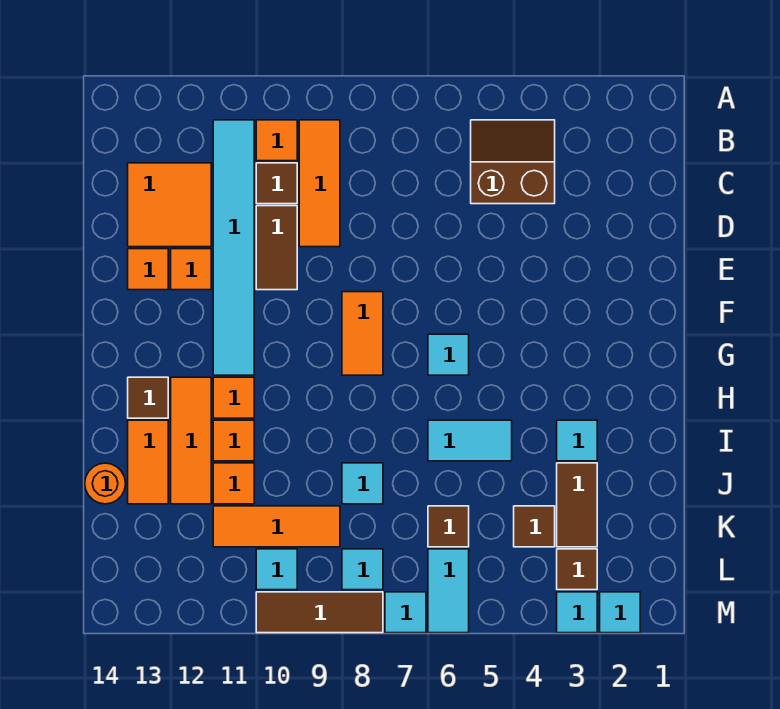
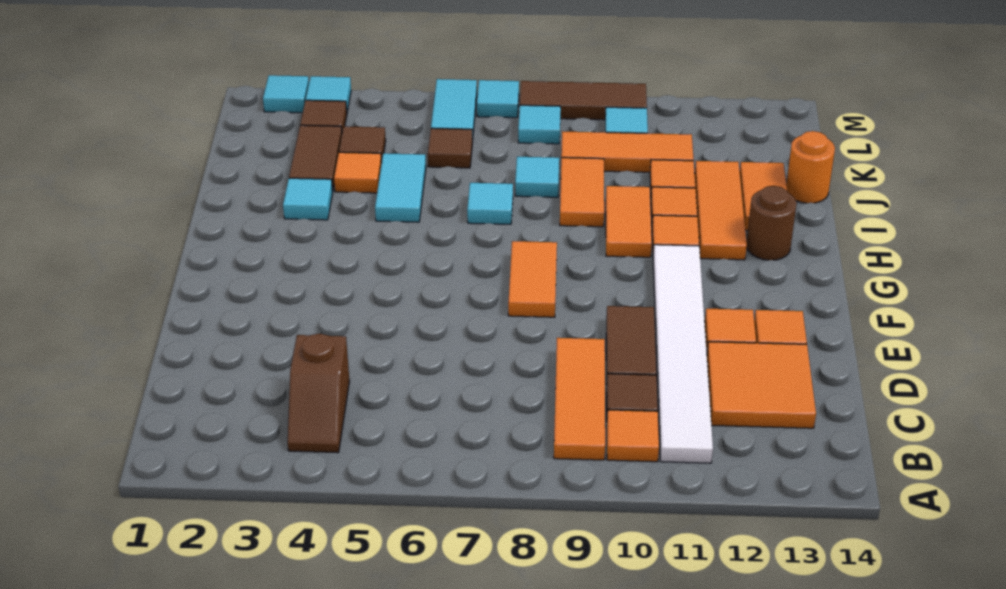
brown slope B4:C5 level 1 top C -> brown slope B4:C4 level 1 top C
cyan tile B11:G11 level 1 -> white tile B11:G11 level 1
cyan tile G6 level 1 -> cyan tile I7 level 1
none -> orange tile H10:I10 level 1
brown tile H13 level 1 -> brown round brick H13 level 1
cyan tile I5:I6 level 1 -> cyan tile I5:J5 level 1
none -> orange tile I9:J9 level 1
none -> orange tile J4 level 1

